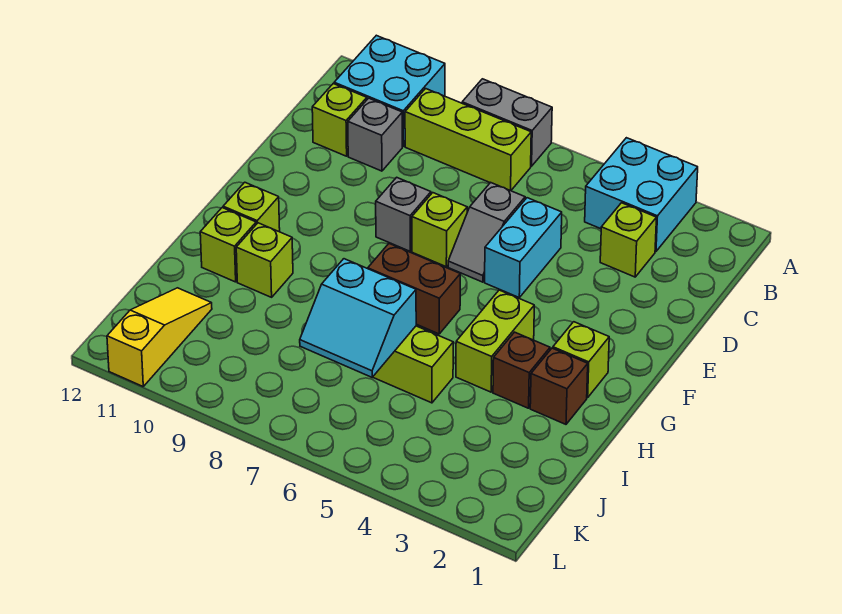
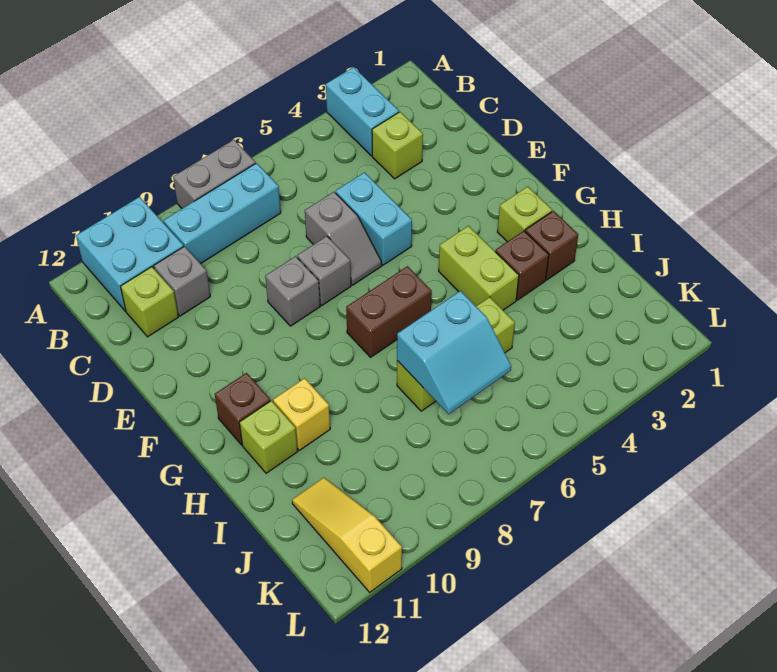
cyan brick A3:B4 level 1 -> cyan brick A3:B3 level 1
lime brick B7:B9 level 1 -> cyan brick B7:B9 level 1
lime brick E7 level 1 -> grey brick E7 level 1
lime brick G11 level 1 -> brown brick G11 level 1
lime brick H10 level 1 -> yellow brick H10 level 1

